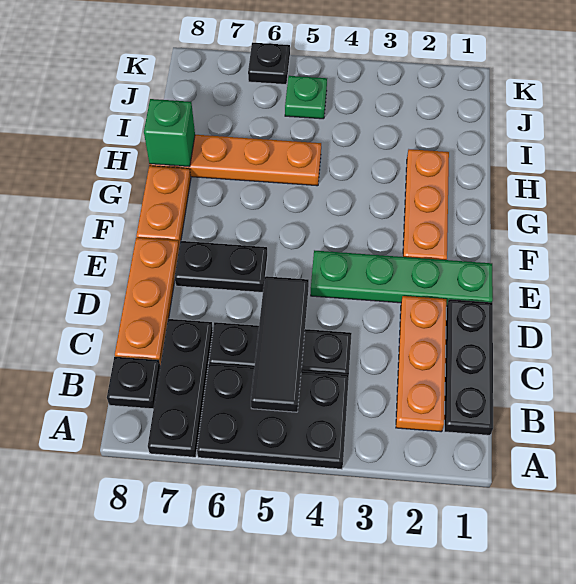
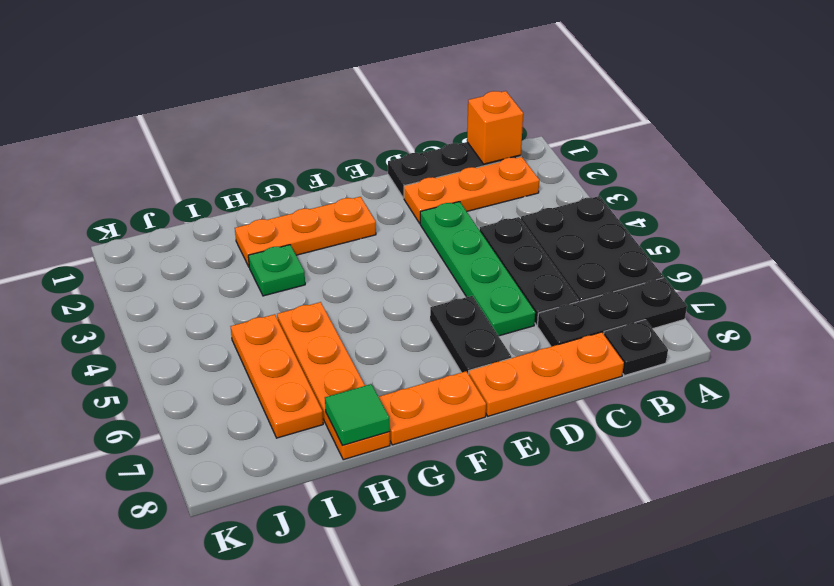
none -> orange brick B1 level 2
black tile B5:D5 level 2 -> none
green plate E1:E4 level 1 -> green plate D3:D6 level 1
green brick H8 level 2 -> green tile H8 level 2
none -> orange plate I5:I7 level 1
green plate J5 level 1 -> green plate H3 level 1
black plate K6 level 1 -> none

